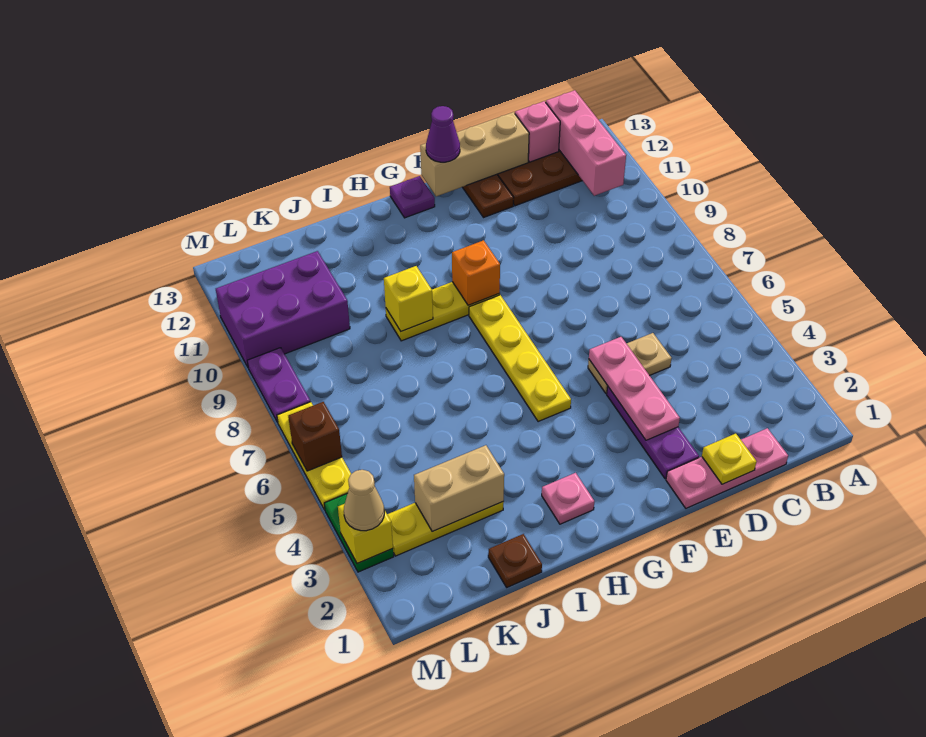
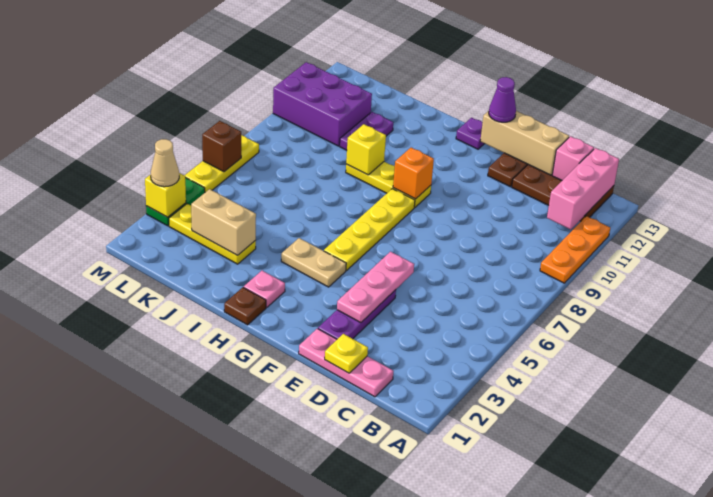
none -> orange plate A9:A11 level 1
tan plate D5:E5 level 1 -> tan plate G4:H4 level 1
brown plate J1 level 1 -> brown plate H1 level 1
purple plate M8:M9 level 1 -> purple plate J10:J11 level 1

